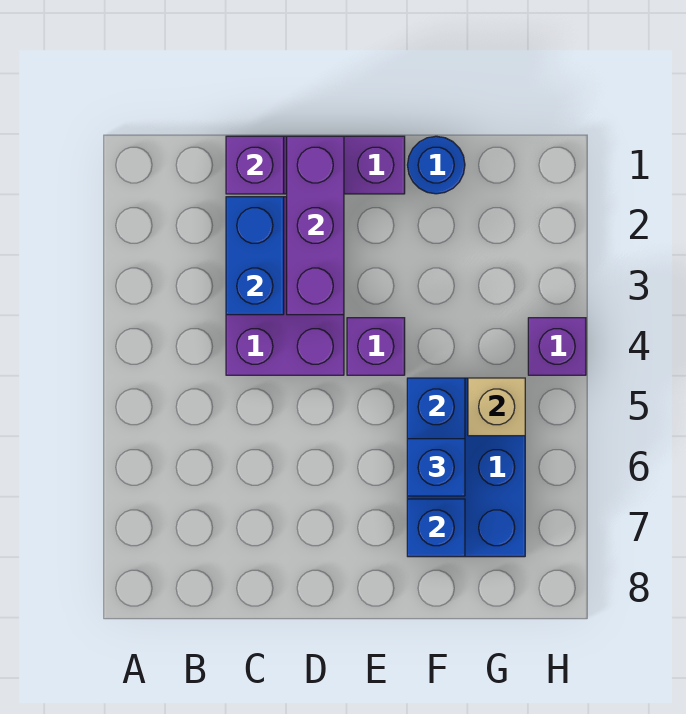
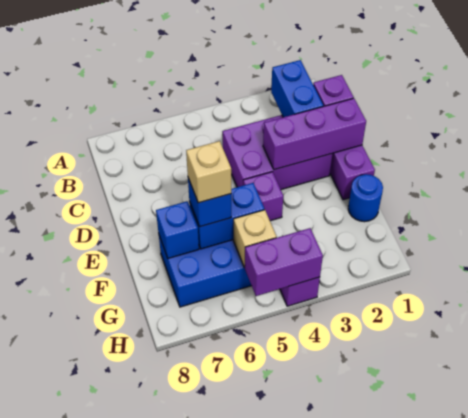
blue brick C2:C3 level 2 -> blue brick B2:C2 level 2
none -> tan brick F6 level 4
none -> purple brick H4:H5 level 2

